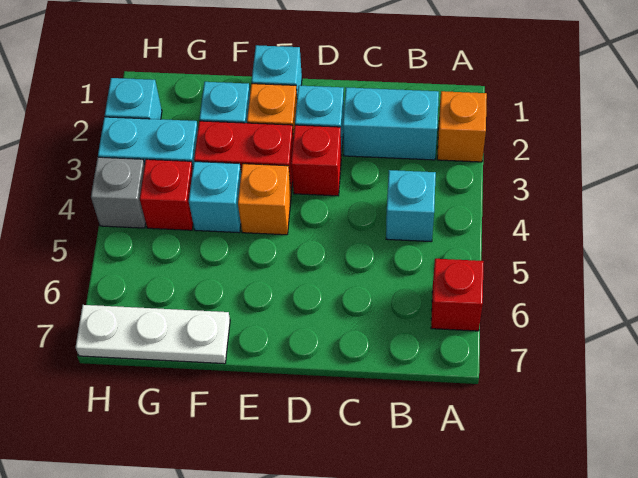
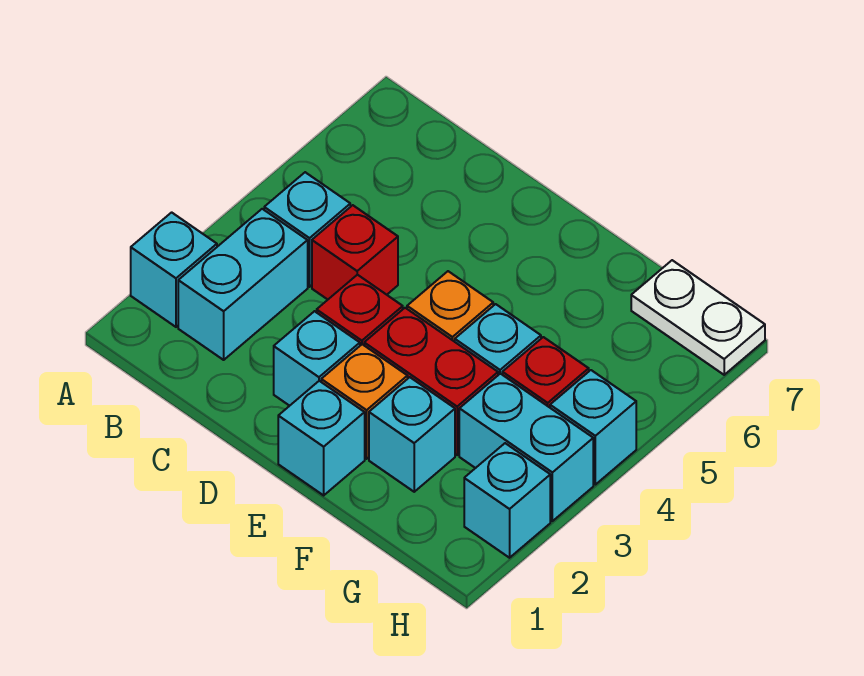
orange brick A2 level 1 -> cyan brick A2 level 1
red brick A6 level 1 -> red brick C4 level 1
cyan brick B2:C2 level 1 -> cyan brick B2:B3 level 1
white plate F7:H7 level 1 -> white plate G7:H7 level 1
grey brick H4 level 1 -> cyan brick H4 level 1

